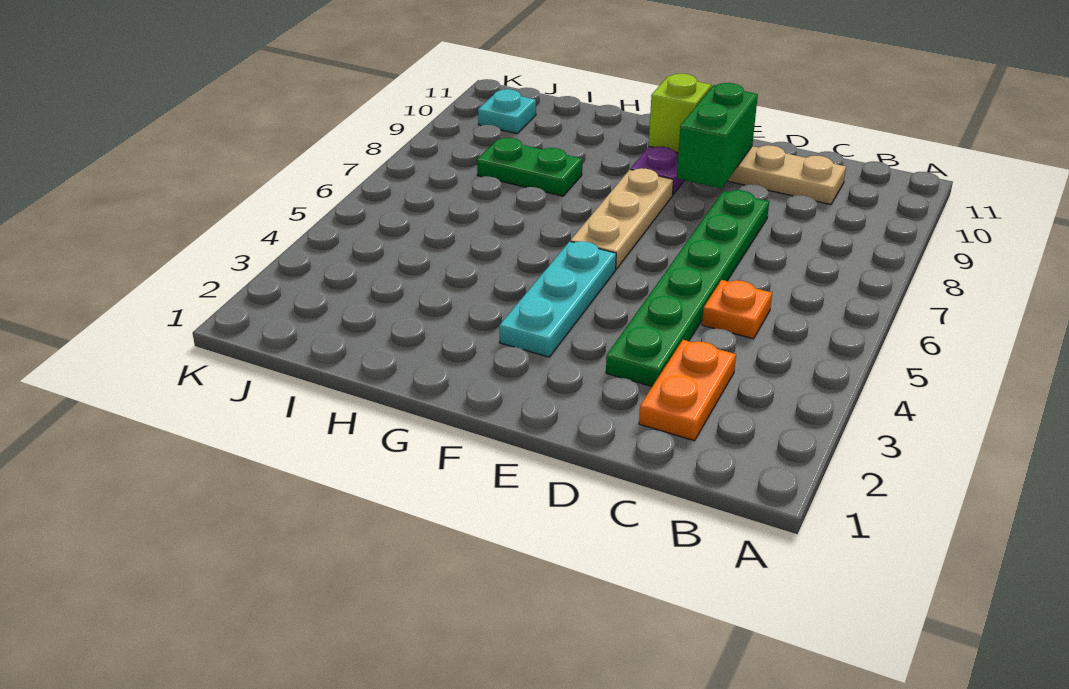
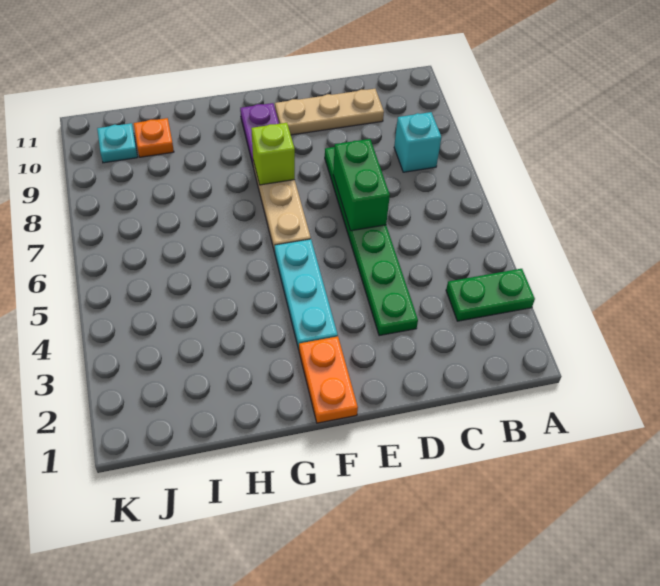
none -> cyan brick B8 level 1
orange plate C2:C3 level 1 -> orange plate F1:F2 level 1
orange plate C5 level 1 -> orange plate I10 level 1
green brick E9:E10 level 2 -> green brick D6:D7 level 2
lime brick F10 level 2 -> lime brick F8 level 2
green plate H8:I8 level 1 -> green plate A3:B3 level 1

